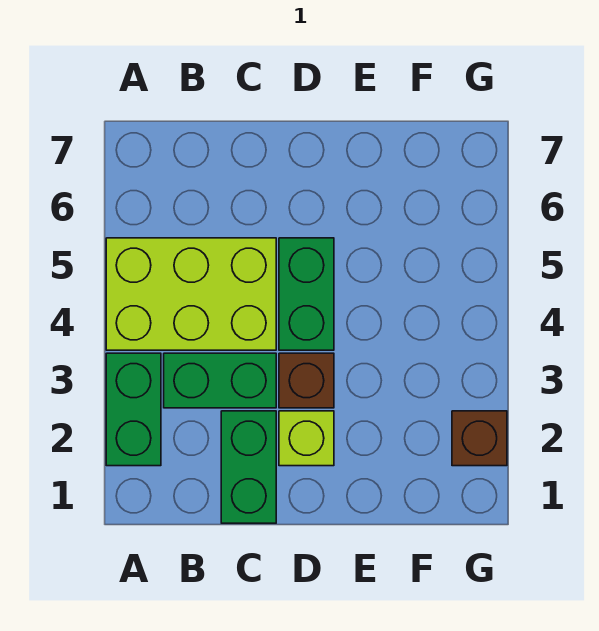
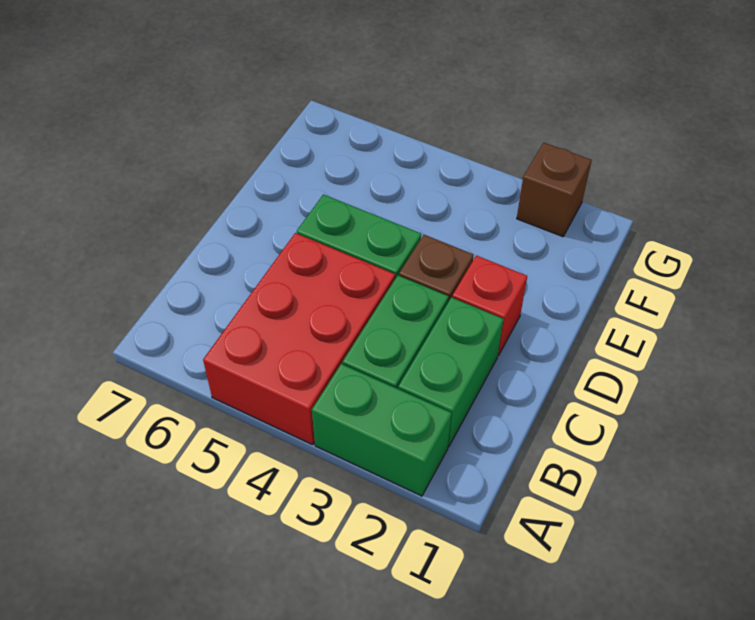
lime brick A4:C5 level 1 -> red brick A4:C5 level 1
green brick C1:C2 level 1 -> green brick B2:C2 level 1
lime brick D2 level 1 -> red brick D2 level 1

